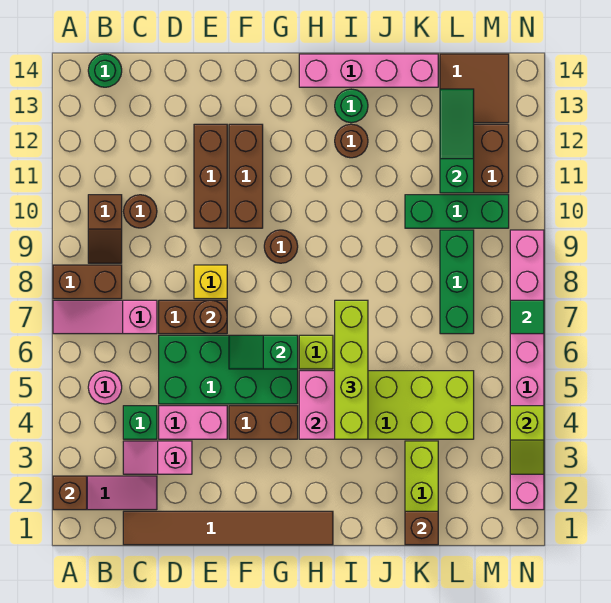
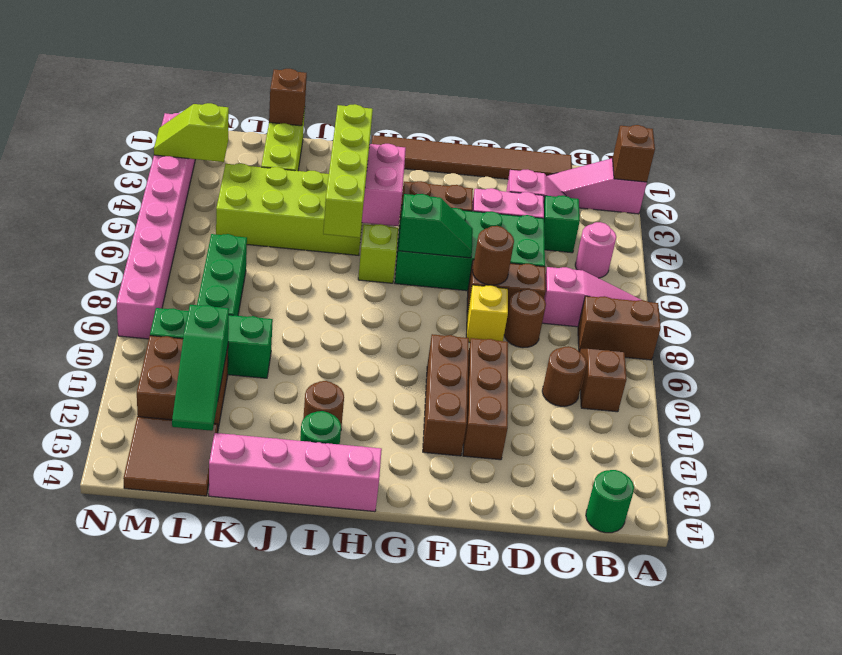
brown round brick G9 level 1 -> brown round brick D8 level 1
lime slope N3:N4 level 2 top 4 -> lime slope M3:N3 level 2 top M
green tile N7 level 2 -> none

